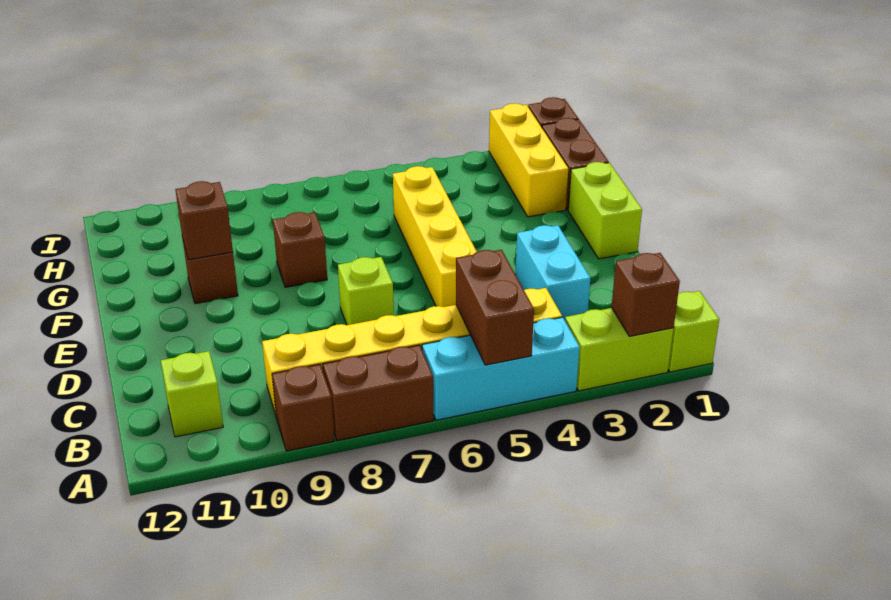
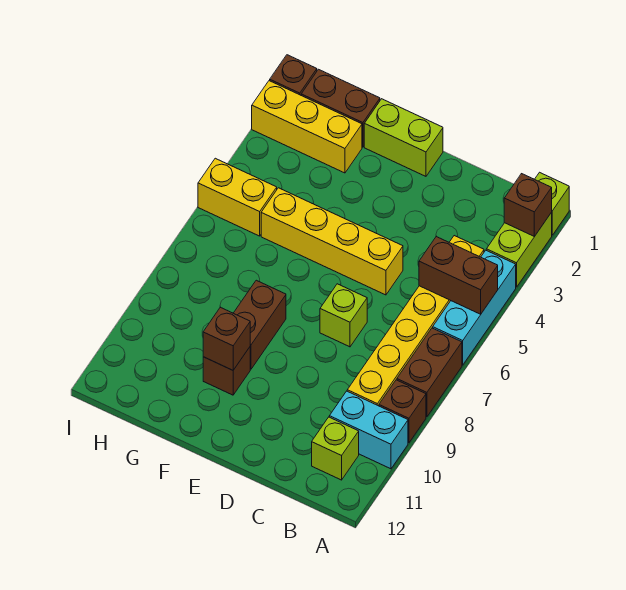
cyan brick C3:D3 level 1 -> cyan brick A10:B10 level 1
brown brick F8 level 1 -> brown brick F8:F9 level 1
none -> yellow brick H5:I5 level 1

